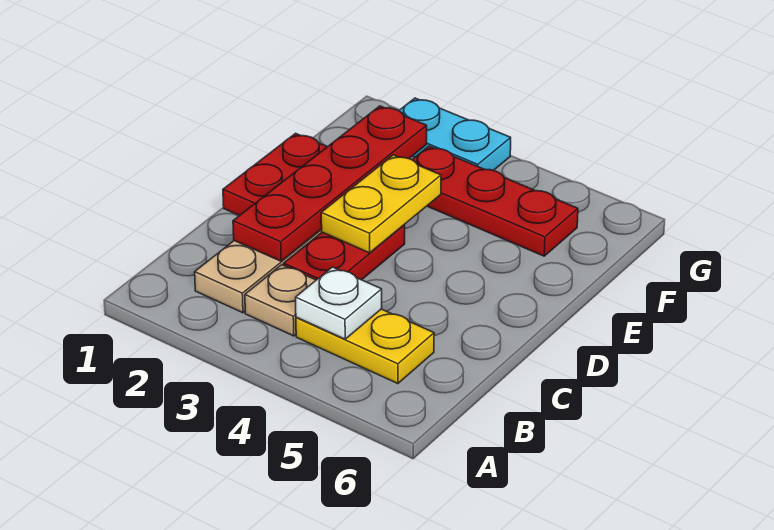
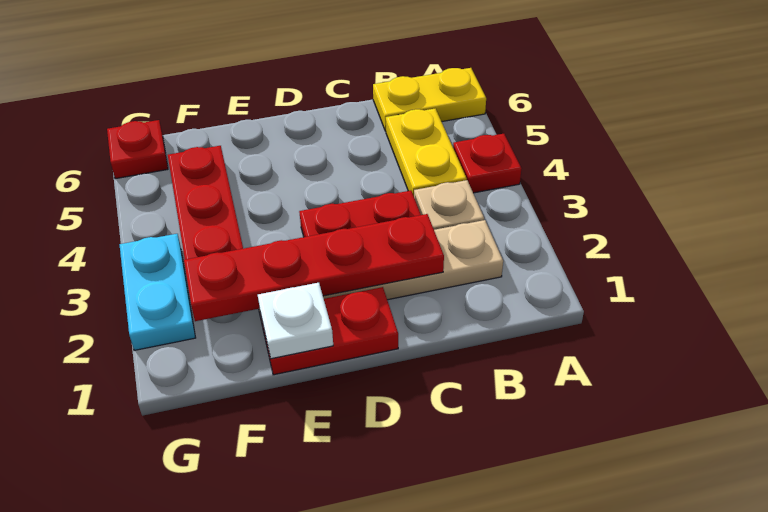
none -> red plate A4 level 1
white plate B4 level 2 -> white plate E1 level 2
yellow plate D3:E3 level 2 -> yellow plate A6:B6 level 1
none -> red plate G6 level 1

